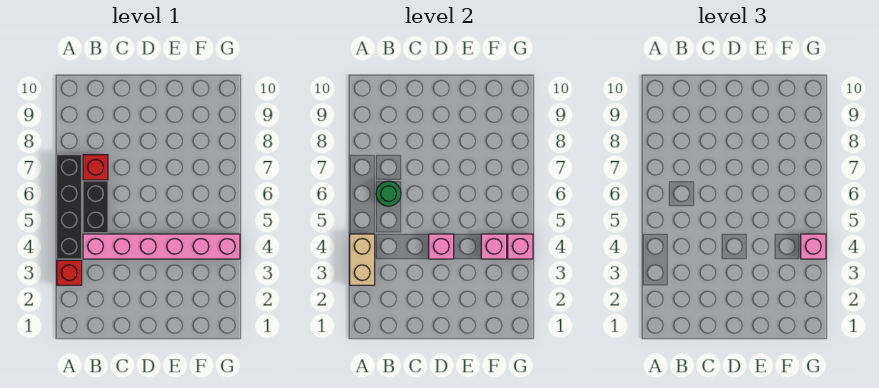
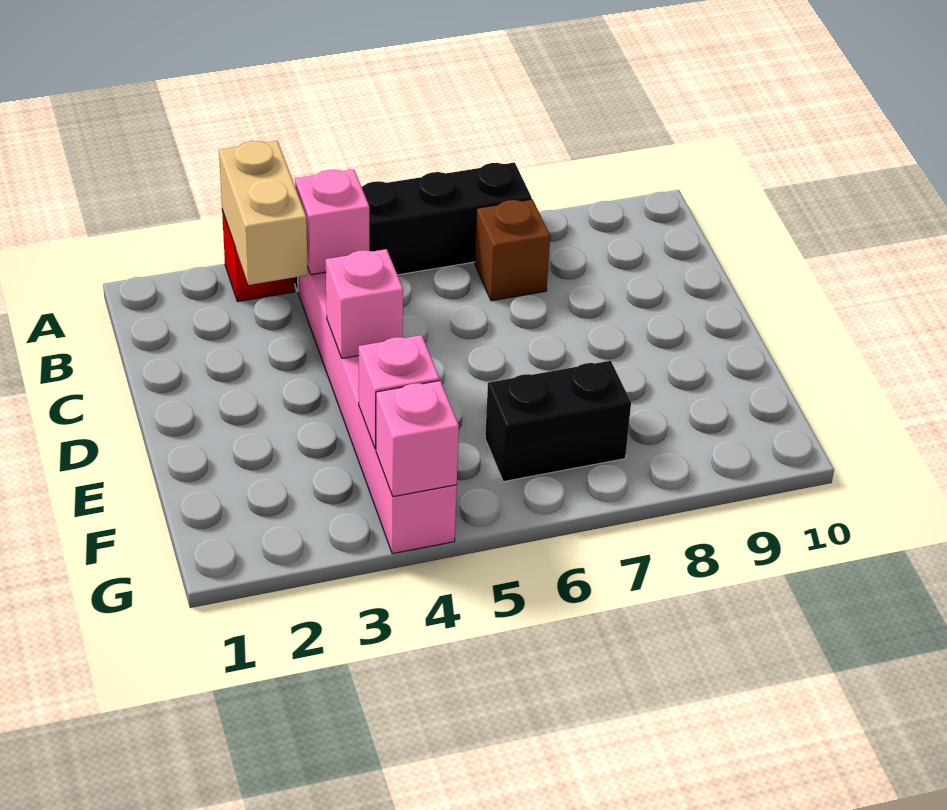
tan brick A3:A4 level 2 -> tan brick A3:B3 level 2
black brick B5:B6 level 1 -> black brick F6:F7 level 1
green round brick B6 level 2 -> none
red brick B7 level 1 -> brown brick B7 level 1
pink brick G4 level 3 -> pink brick B4 level 2

